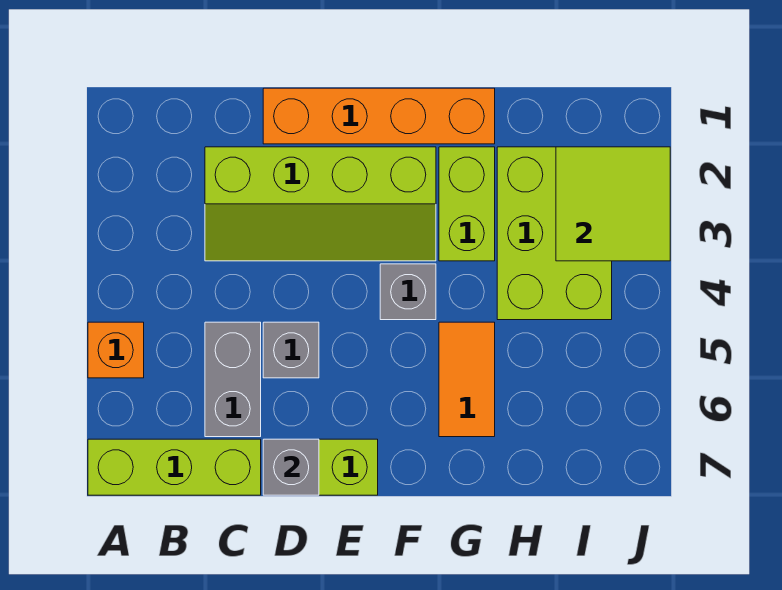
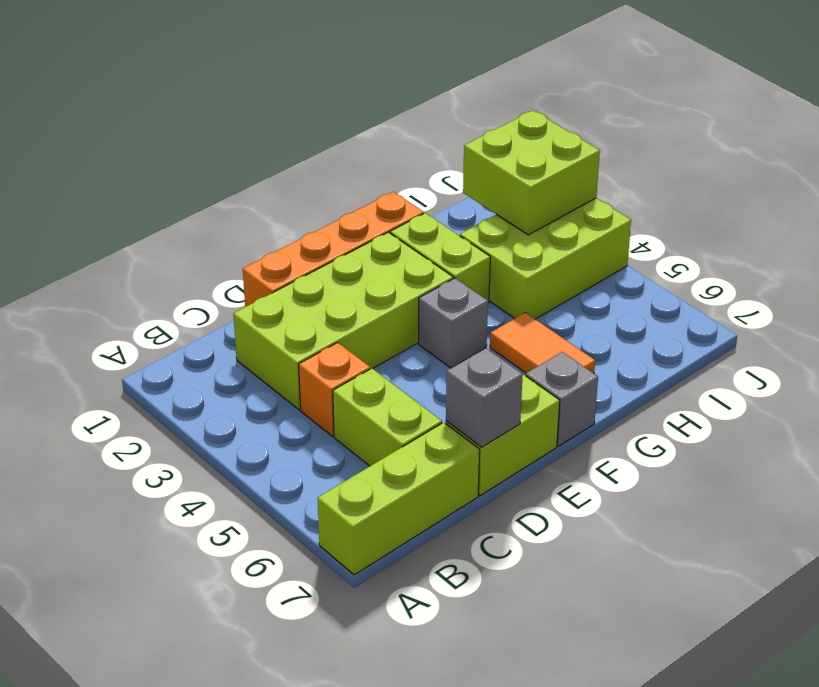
orange brick A5 level 1 -> orange brick C4 level 1
lime slope C2:F3 level 1 top 2 -> lime brick C2:F3 level 1
grey brick C5:C6 level 1 -> lime brick C5:C6 level 1
grey brick D5 level 1 -> grey brick F7 level 1
lime brick H2:I4 level 1 -> lime brick H3:J4 level 1
lime tile I2:J3 level 2 -> lime brick I2:J3 level 2

